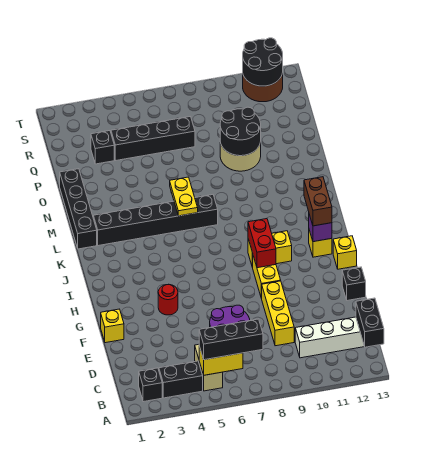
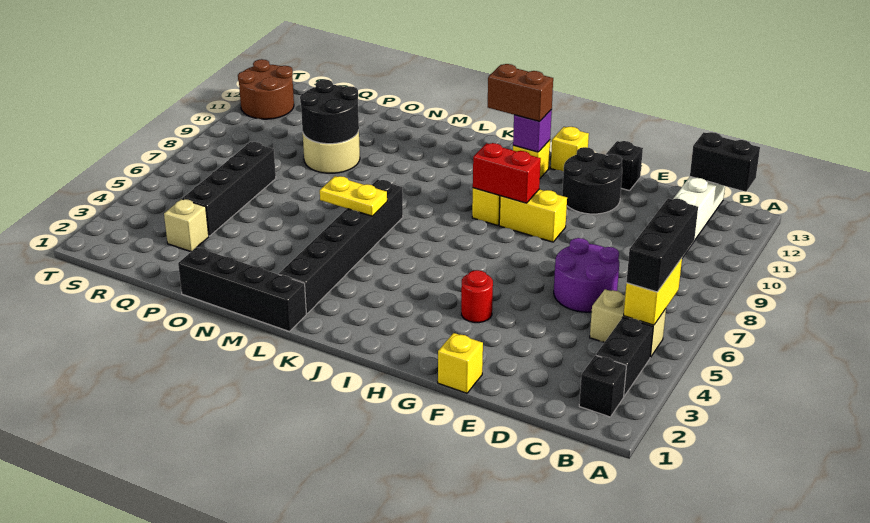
yellow brick D9:F9 level 1 -> none
black brick Q3 level 1 -> tan brick Q3 level 1
black round brick S11:T12 level 2 -> black round brick F11:G12 level 1

